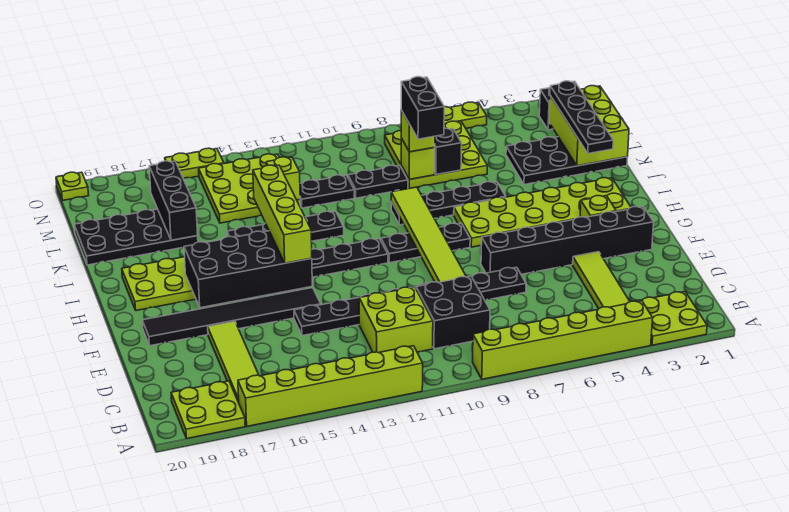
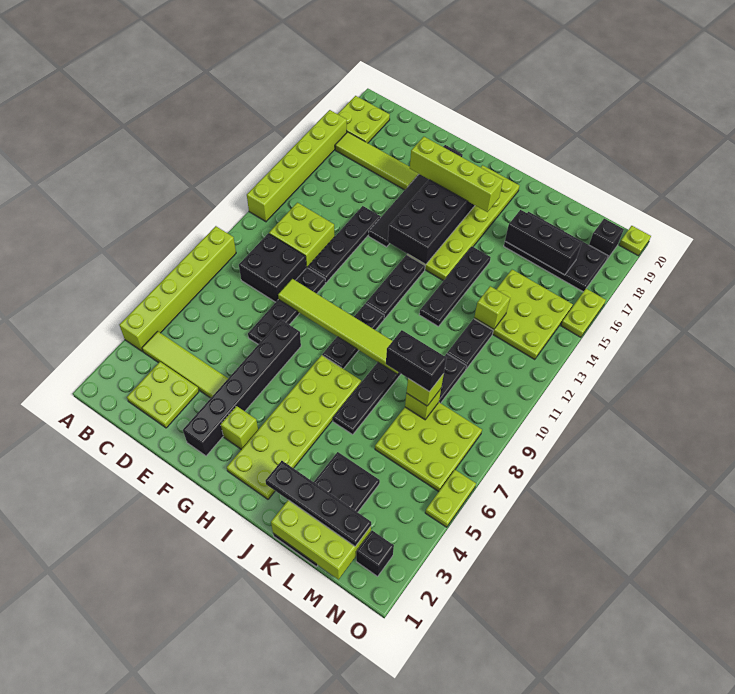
lime plate A2:B3 level 1 -> lime plate C2:D3 level 1
lime brick G14:J14 level 3 -> lime brick F17:I17 level 3
black plate K17:L20 level 1 -> black plate K17:N18 level 1
black brick L7 level 2 -> black brick N19 level 1

